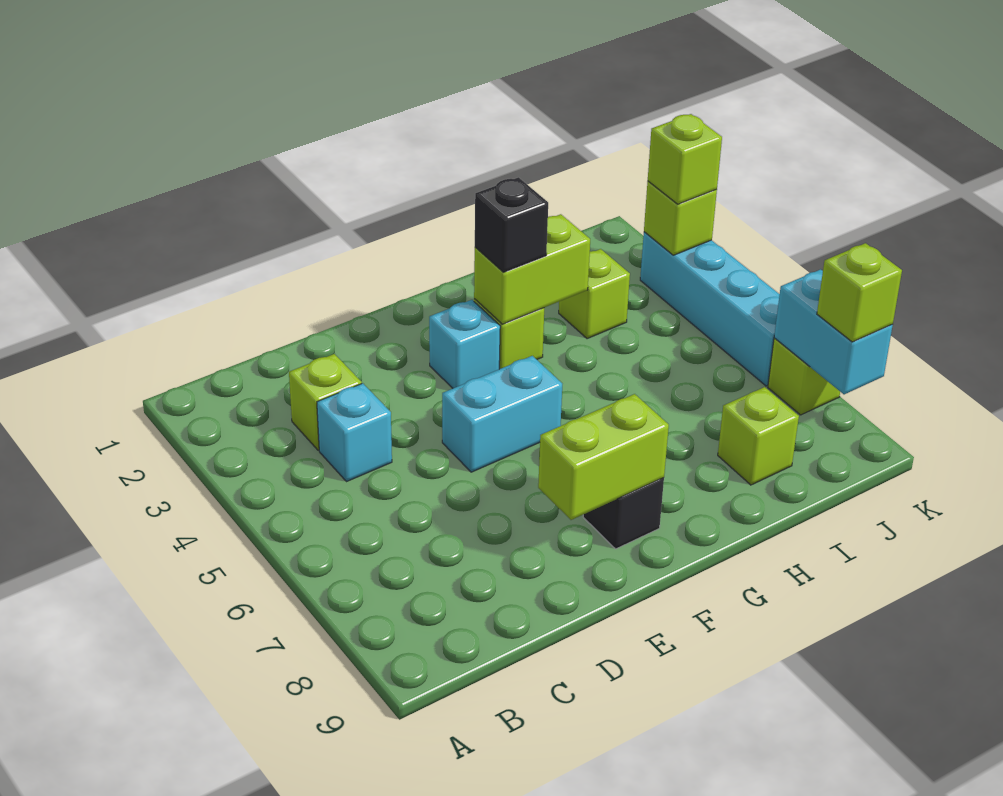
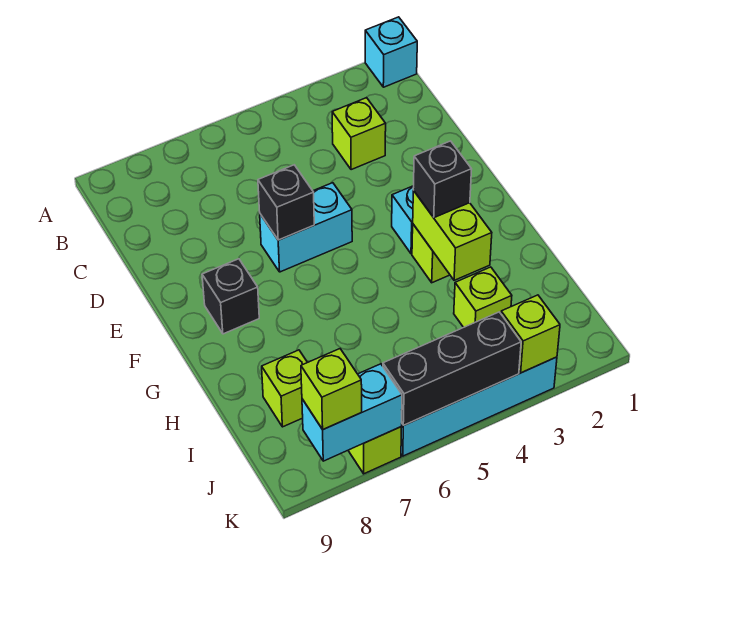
cyan brick C4 level 1 -> cyan brick A1 level 1
cyan brick E5:F5 level 1 -> cyan brick E5:E6 level 1
none -> black brick E6 level 2
lime brick E8:F8 level 2 -> none
lime brick K3 level 3 -> none
none -> black brick K4:K6 level 2

